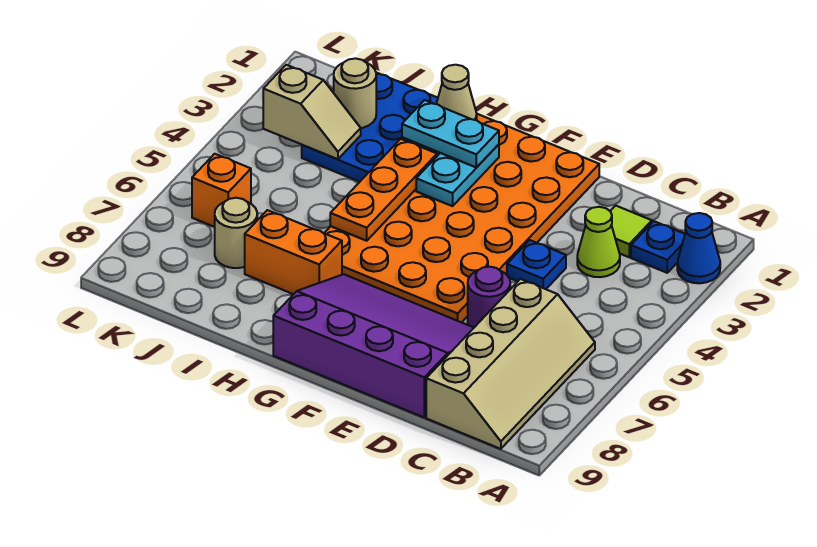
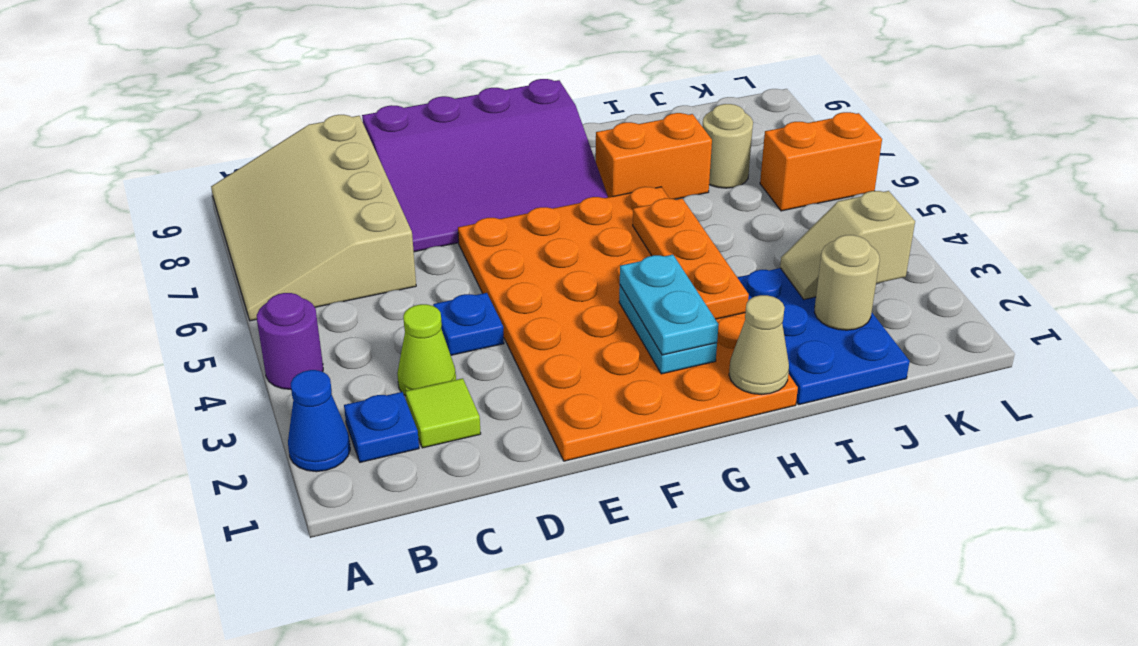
tan slope B6:C9 level 1 top C -> tan slope A6:C9 level 1 top C
purple round brick D6 level 1 -> purple round brick A4 level 1
cyan plate G2:H2 level 3 -> cyan plate G2:G3 level 3
orange brick K6 level 1 -> orange brick K6:L6 level 1

